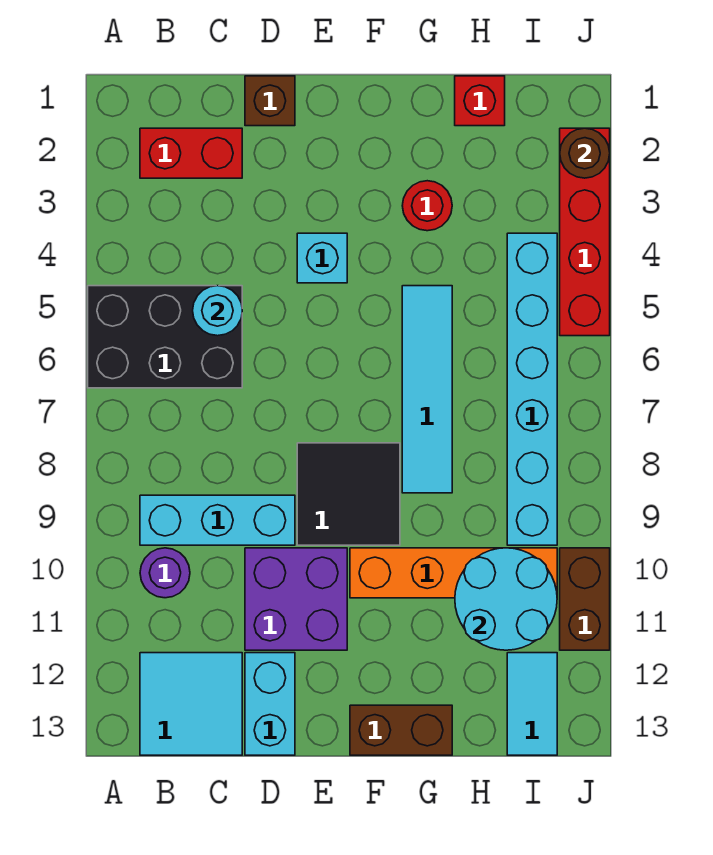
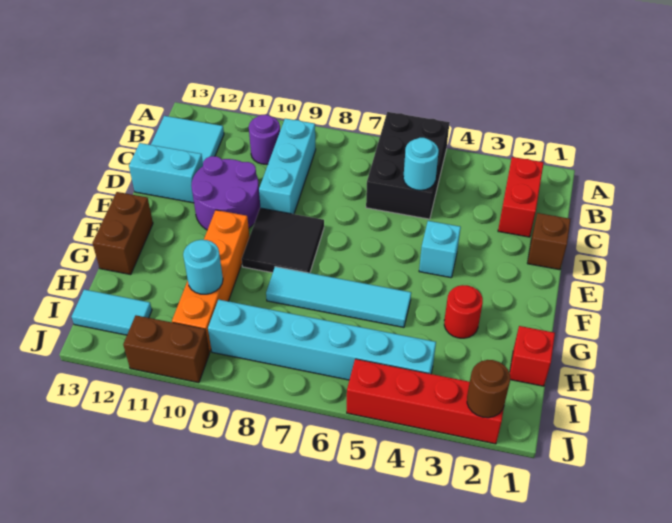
purple brick D10:E11 level 1 -> purple round brick D10:E11 level 1
cyan round brick H10:I11 level 2 -> cyan round brick H10 level 2

